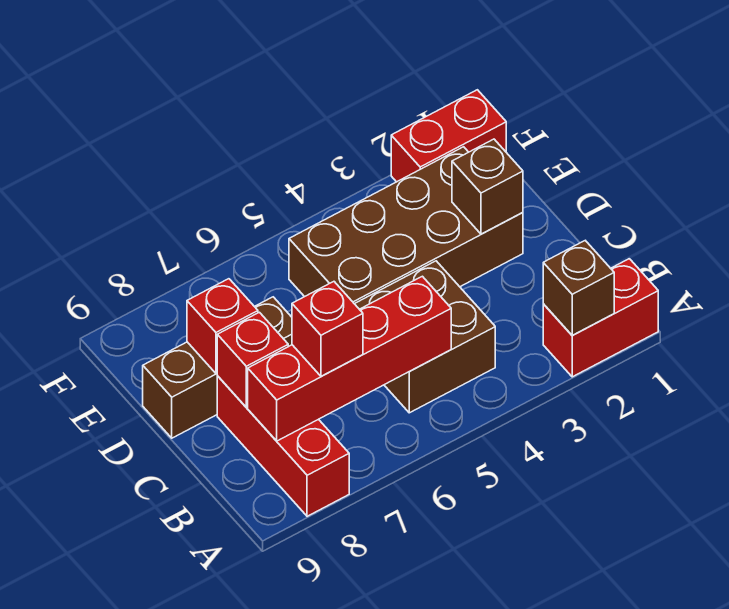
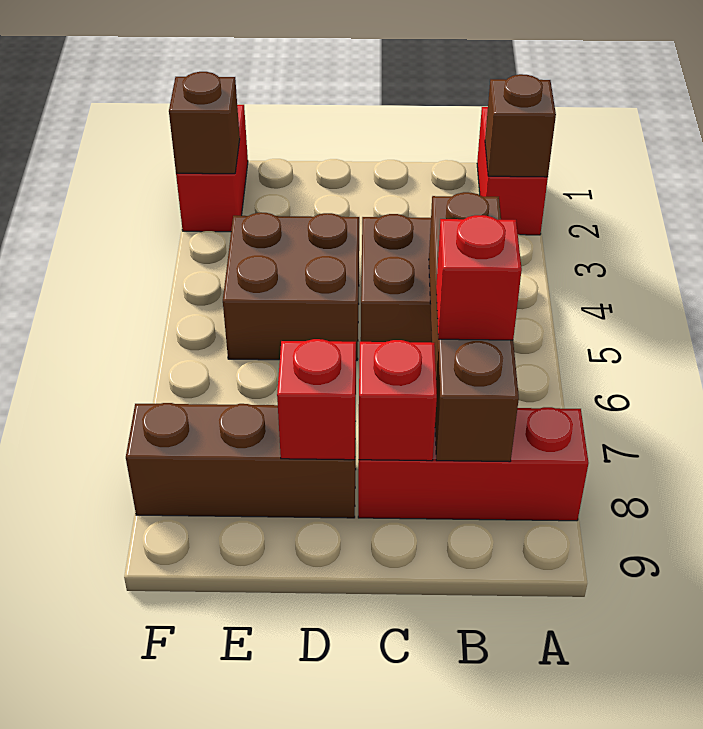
red brick B5:B8 level 2 -> brown brick B5:B8 level 2
brown brick D2:E5 level 1 -> brown brick D4:E5 level 1
brown brick D2 level 2 -> brown brick F2 level 2
brown brick D7:D9 level 1 -> brown brick D8:F8 level 1

